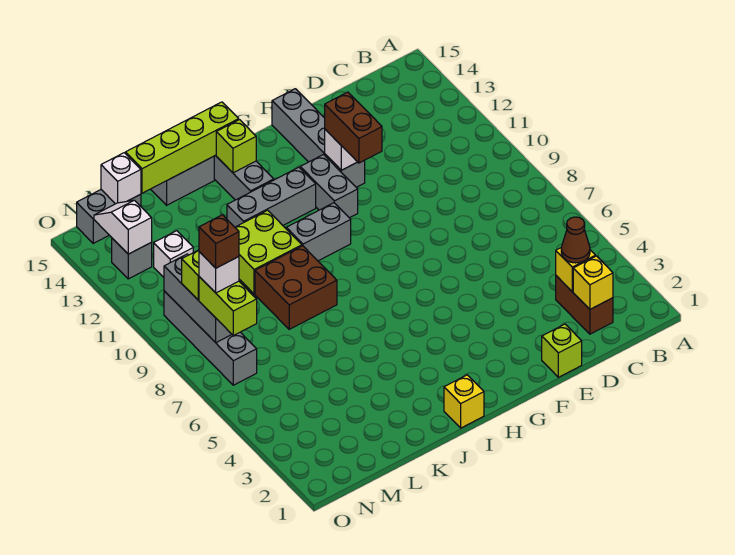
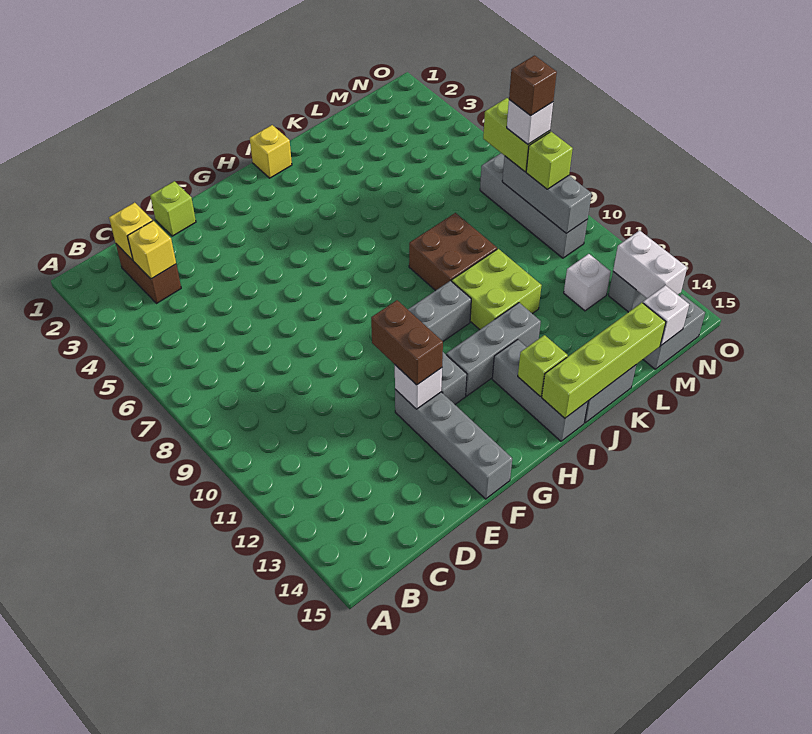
brown cone C3 level 3 -> none
white slope N13:N14 level 2 top 13 -> white brick N13:N14 level 2

